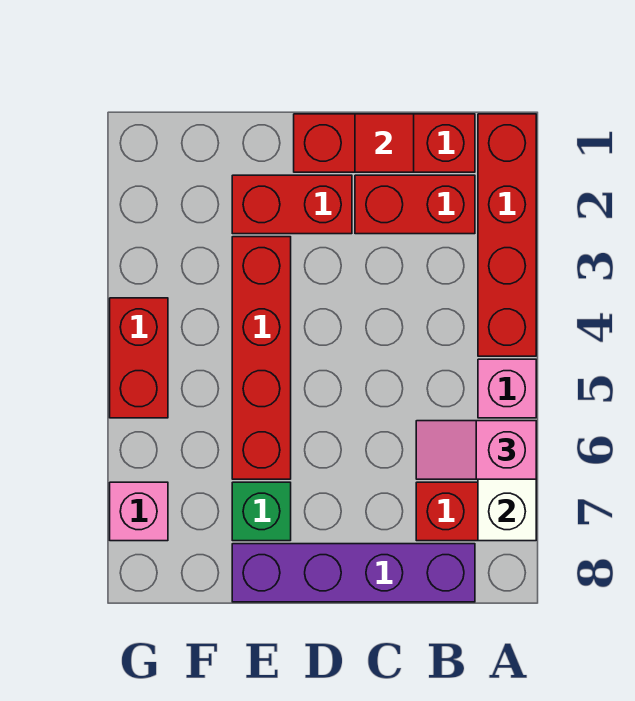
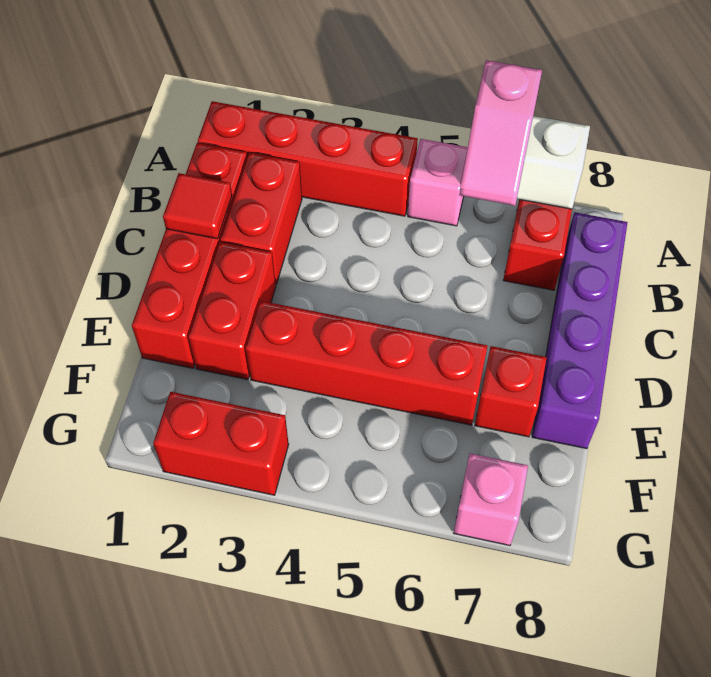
red brick B1:D1 level 1 -> red brick B1:E1 level 1
green brick E7 level 1 -> red brick E7 level 1
red brick G4:G5 level 1 -> red brick G2:G3 level 1

